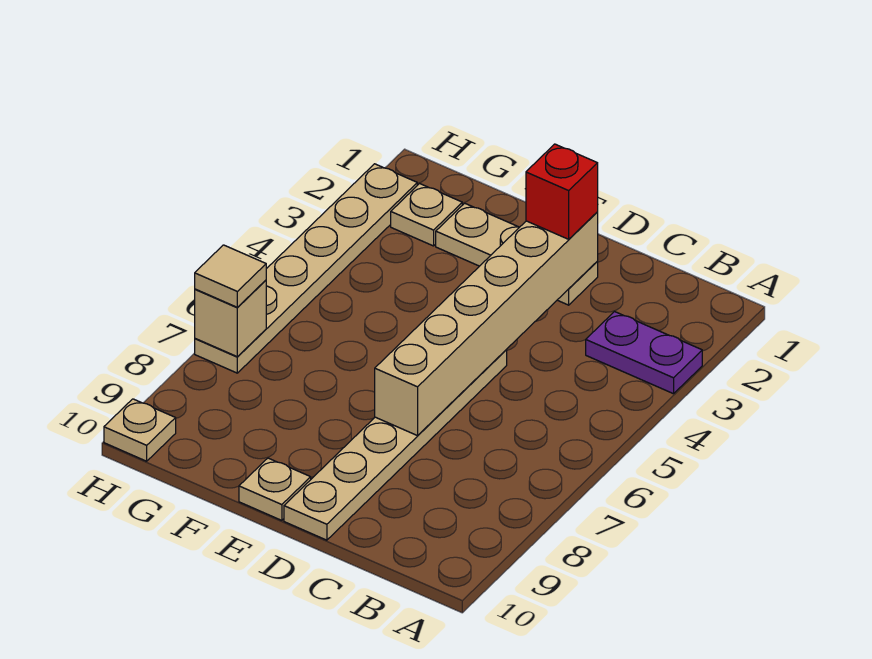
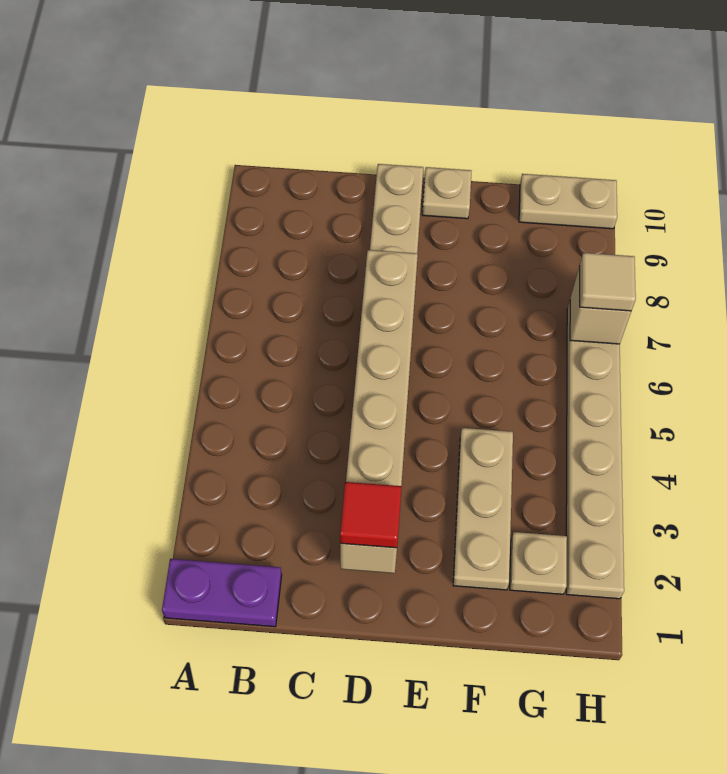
purple plate A3:B3 level 1 -> purple plate A1:B1 level 1
tan plate D2:F2 level 1 -> tan plate F2:F4 level 1
red brick D2 level 3 -> red tile D2 level 3
tan plate H10 level 1 -> tan plate G10:H10 level 1

